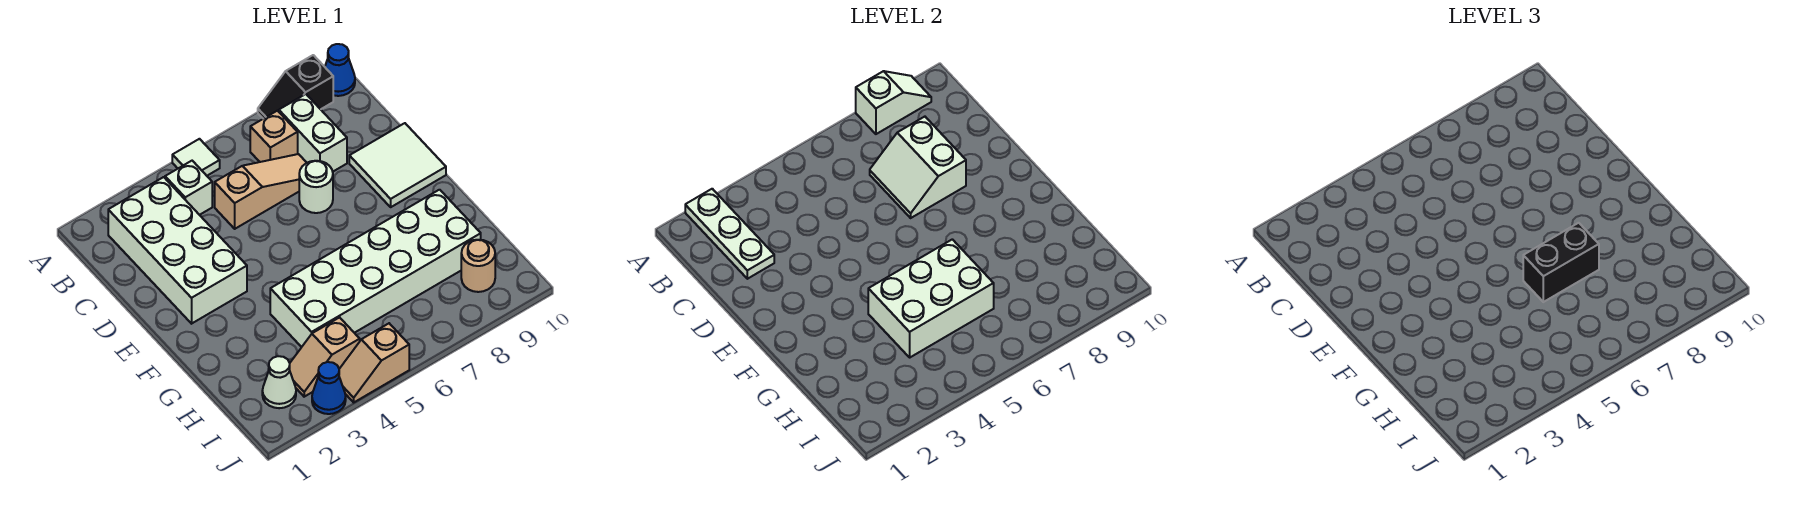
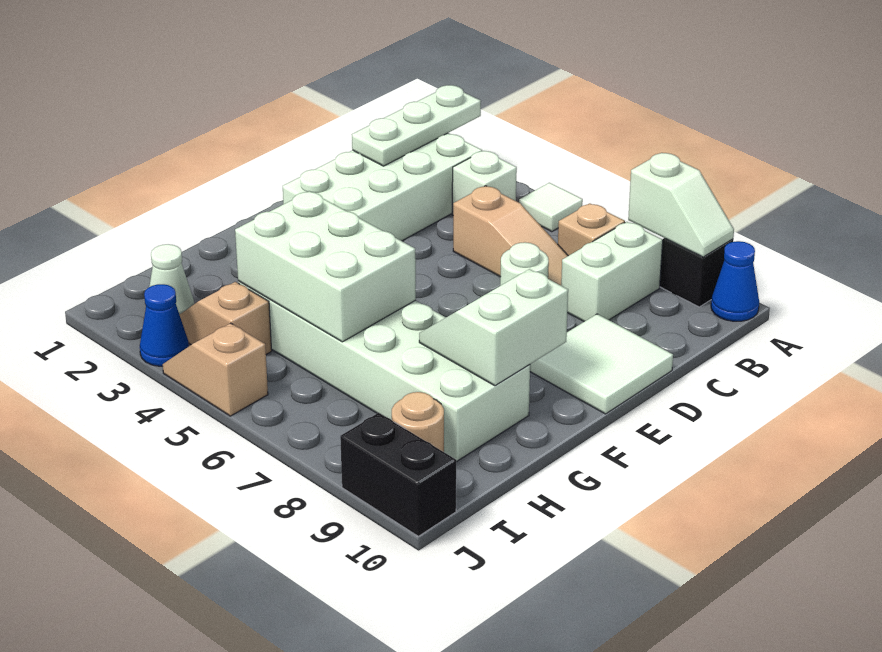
white slope C7:D8 level 2 top 8 -> white slope F8:G9 level 2 top 9
black brick G6:G7 level 3 -> black brick J9:J10 level 1

